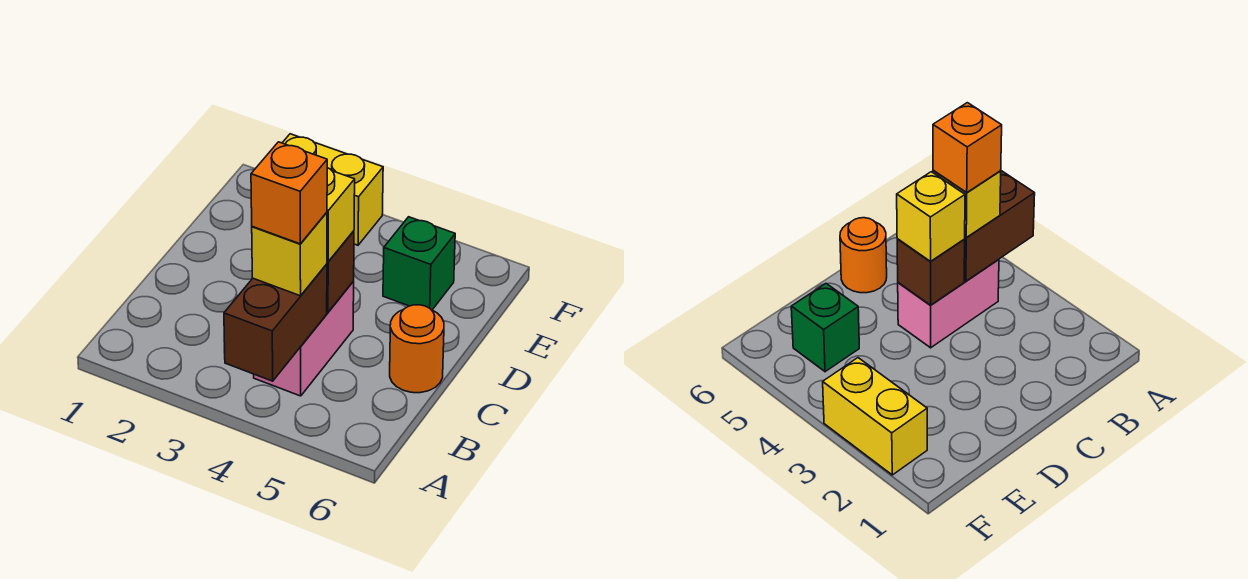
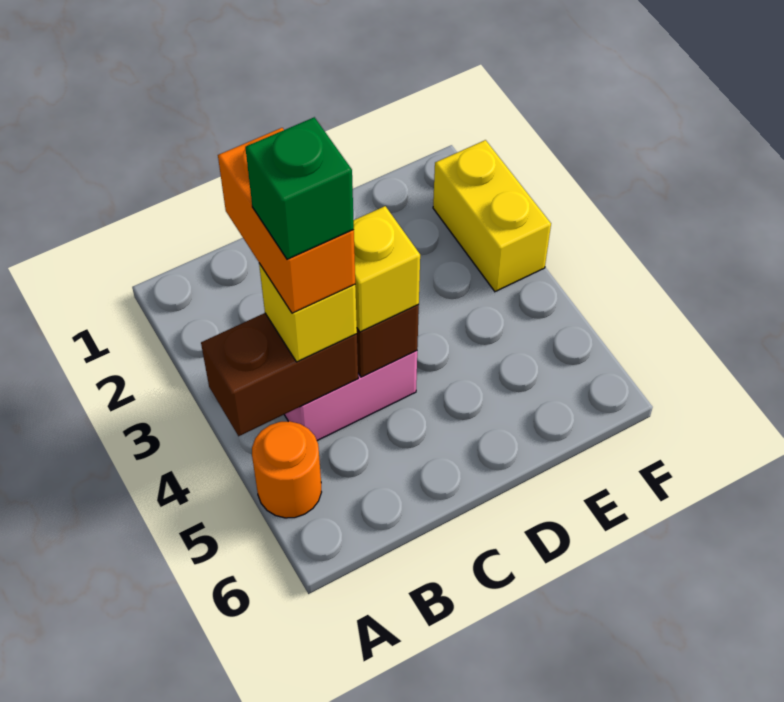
orange brick B4 level 4 -> orange brick B3:B4 level 4
orange round brick C6 level 1 -> orange round brick A5 level 1
green brick E5 level 1 -> green brick B4 level 5

